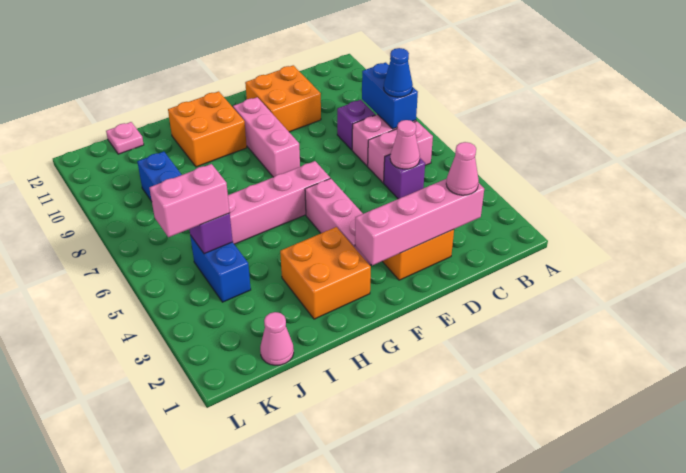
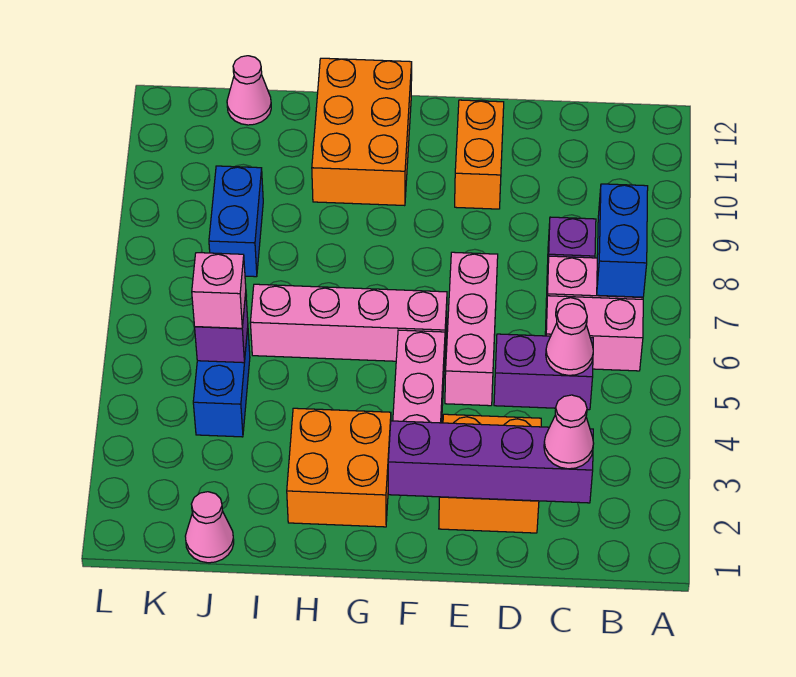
blue cone B7 level 3 -> none
pink brick C2:F2 level 2 -> purple brick C2:F2 level 2
purple brick C5 level 1 -> purple brick C5:D5 level 1
orange brick D10:E11 level 1 -> orange brick E10:E11 level 1
pink brick F8:F10 level 1 -> pink brick E5:E7 level 1
orange brick G10:H11 level 1 -> orange brick G10:H12 level 1
pink brick J5:K5 level 3 -> pink brick J5 level 3
pink plate J12 level 1 -> pink cone J12 level 1

